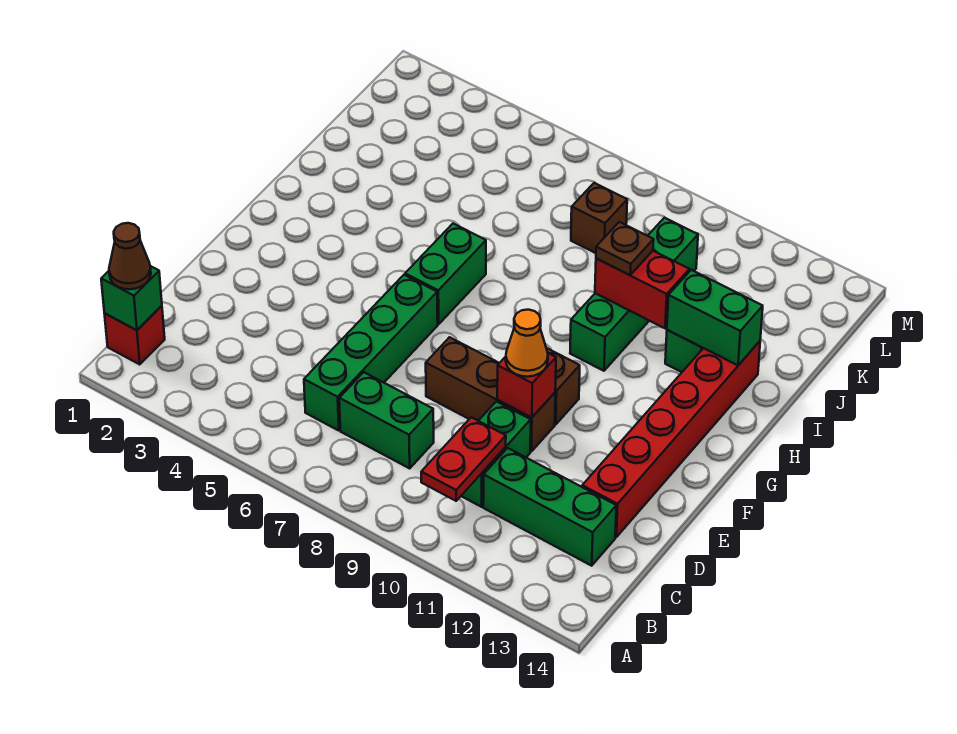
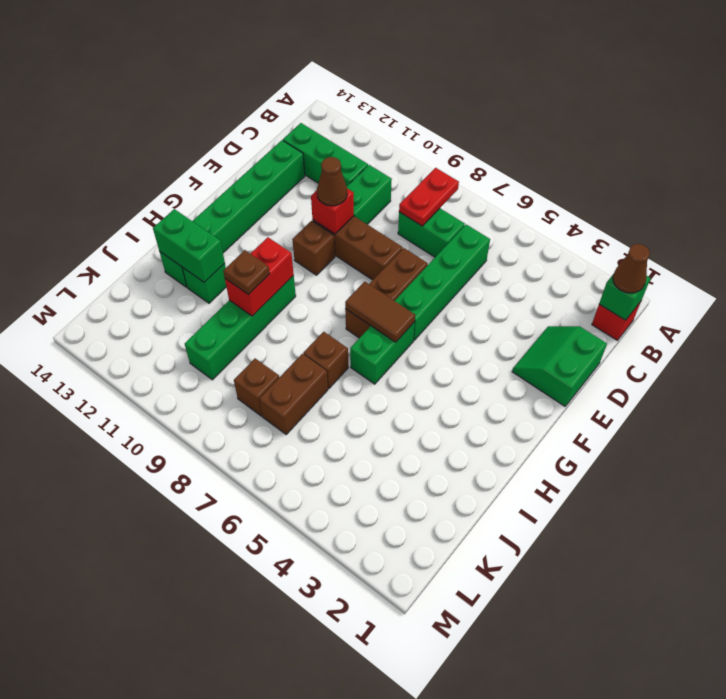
red plate B10:C10 level 2 -> red plate B8:C8 level 2
none -> green slope D1:E2 level 1 top 1
red brick D13:I13 level 1 -> green brick D13:I13 level 1
none -> brown brick E7:G7 level 1
orange cone E10 level 3 -> brown cone E10 level 3
none -> brown tile G6:G7 level 2
none -> brown brick I7 level 1
red brick I10:I11 level 2 -> red brick H10:I10 level 2
none -> brown brick J7:K7 level 1

